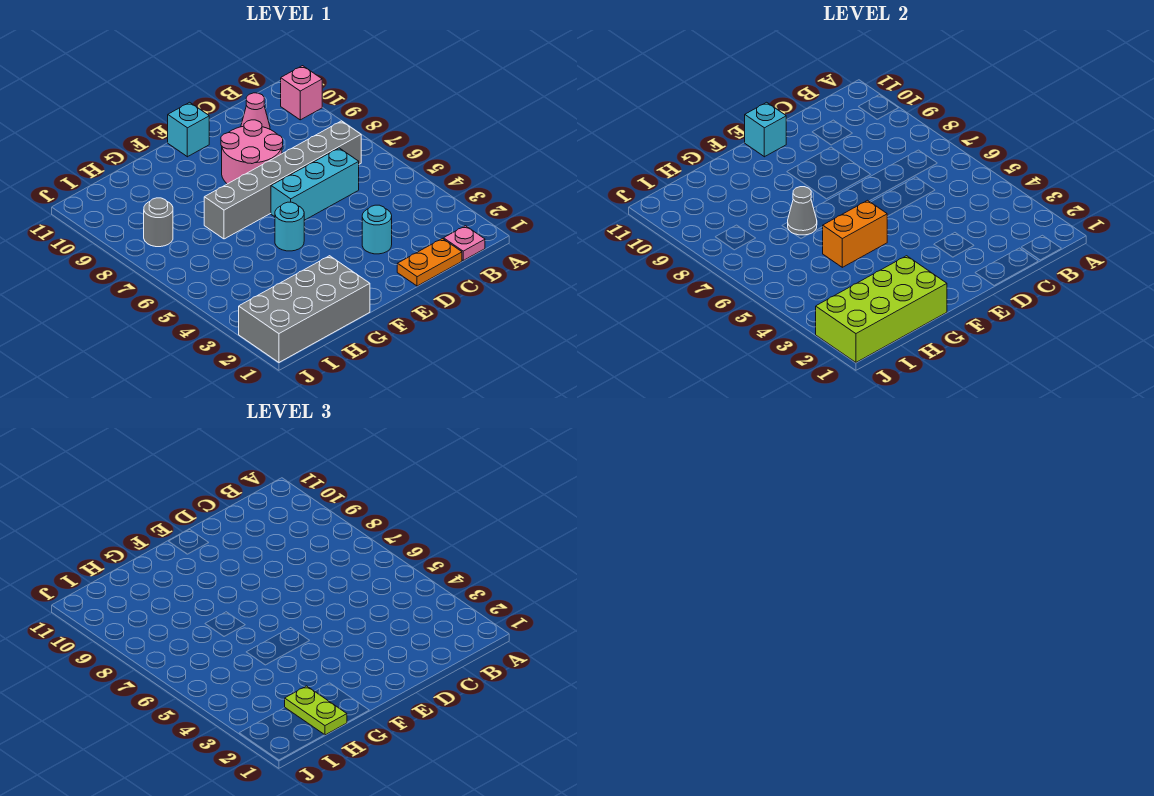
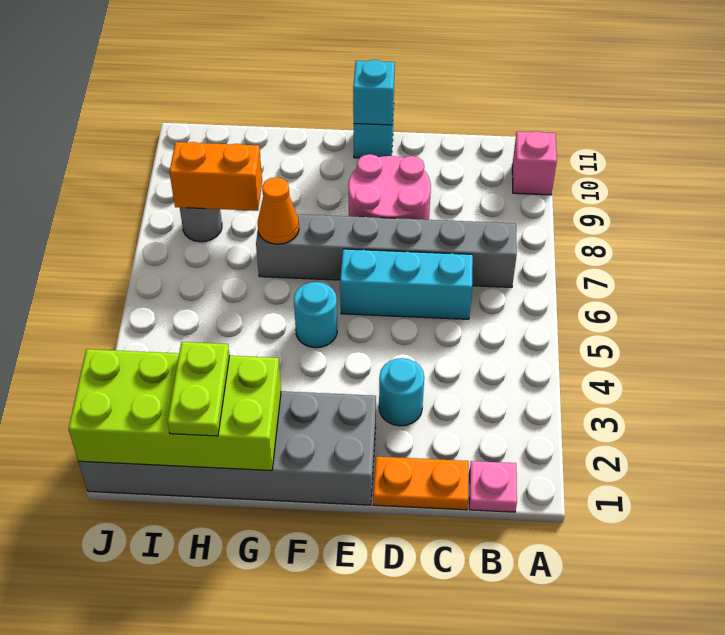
pink cone C10 level 1 -> none
orange brick F5:G5 level 2 -> orange brick H8:I8 level 2
grey brick G1:J2 level 1 -> grey brick E1:J2 level 1
grey cone G7 level 2 -> orange cone G7 level 2

